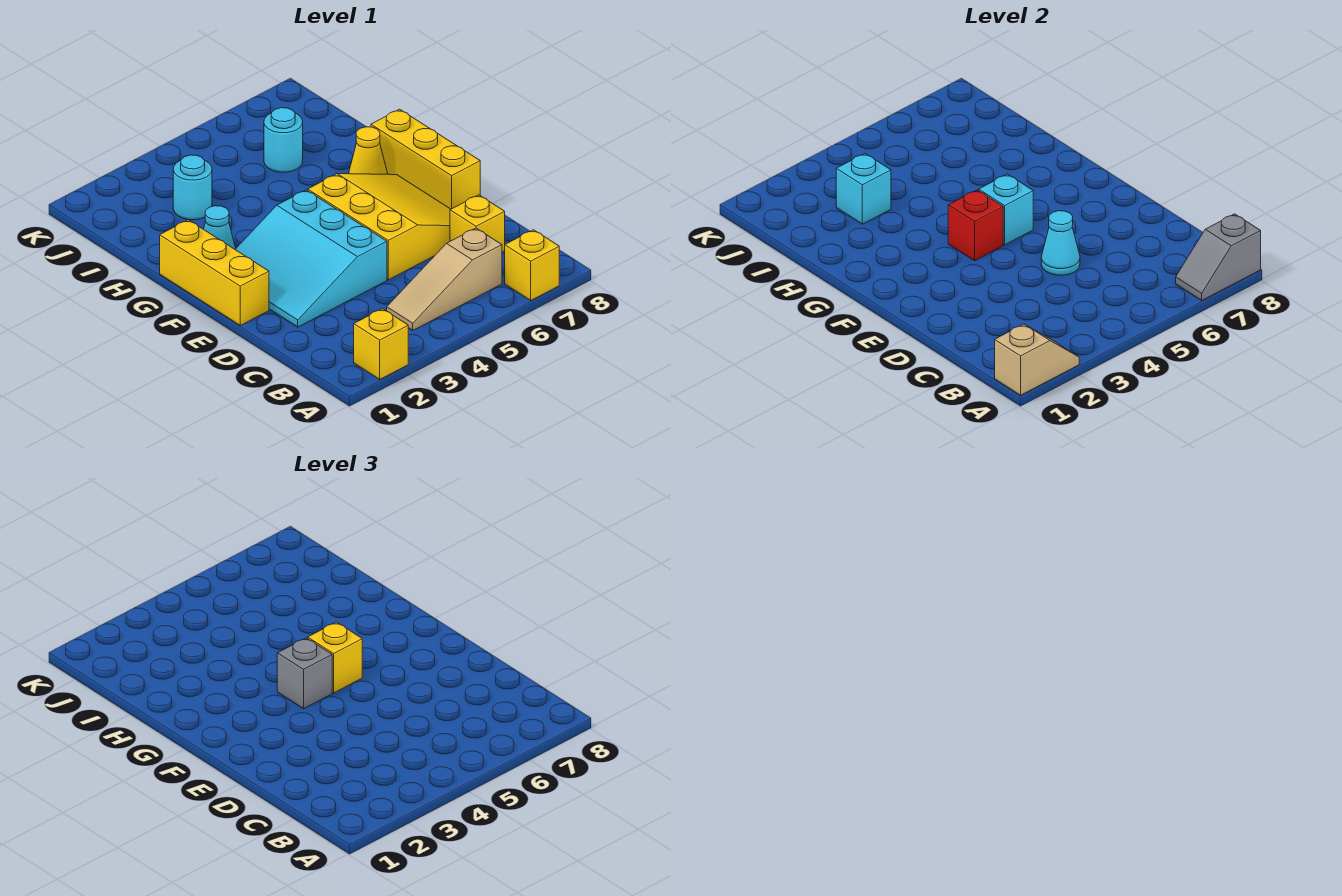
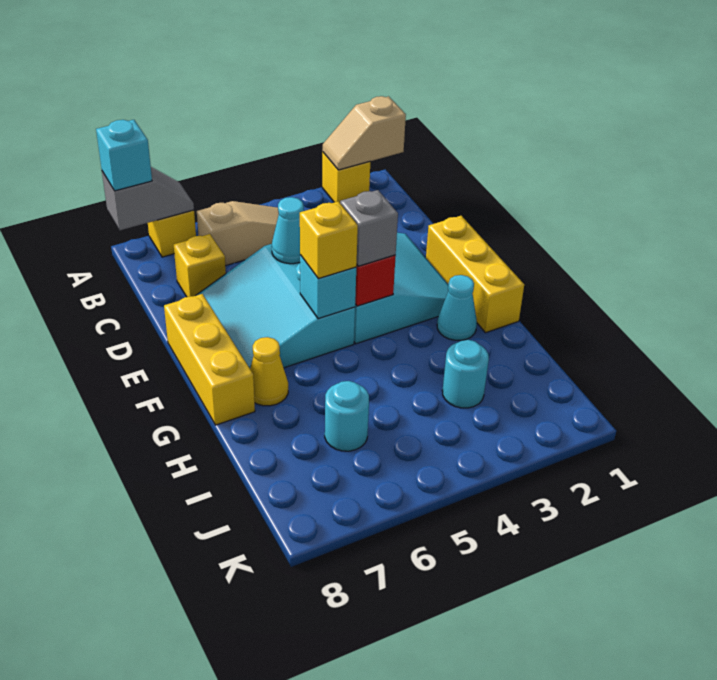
yellow slope D5:F7 level 1 top 5 -> cyan slope D5:F7 level 1 top 5
cyan brick I3 level 2 -> cyan brick A8 level 3

